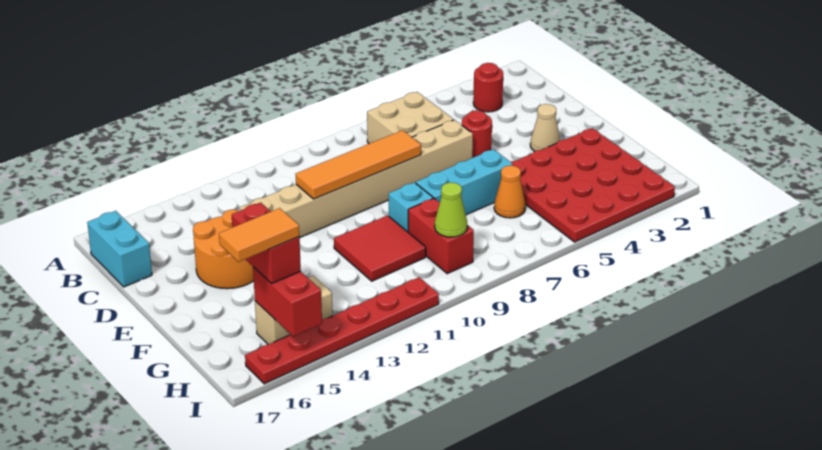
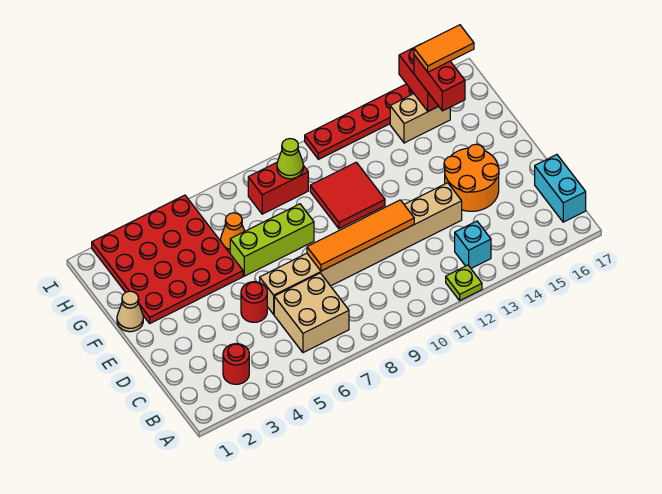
none -> lime plate A12 level 1
tan cone E3 level 1 -> tan cone F1 level 1
cyan brick F6:F8 level 1 -> lime brick F6:F8 level 1
cyan brick F9 level 1 -> cyan brick B13 level 1
red brick G9:H9 level 1 -> red brick H8:H9 level 1

